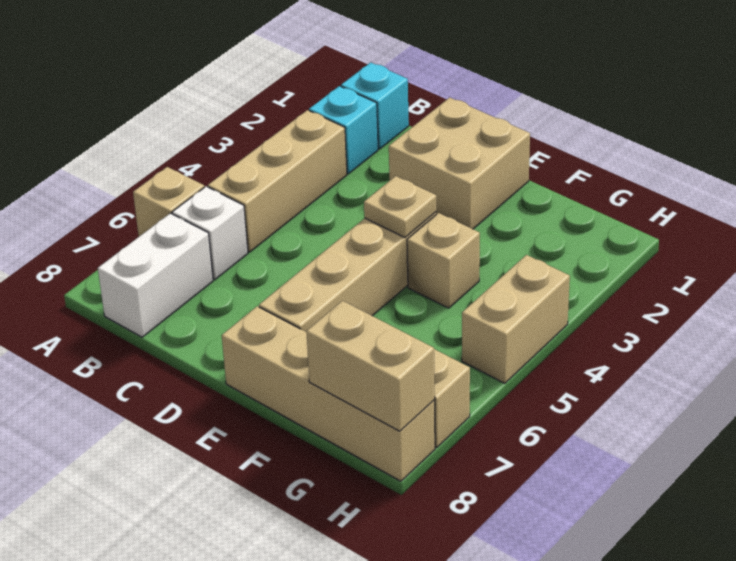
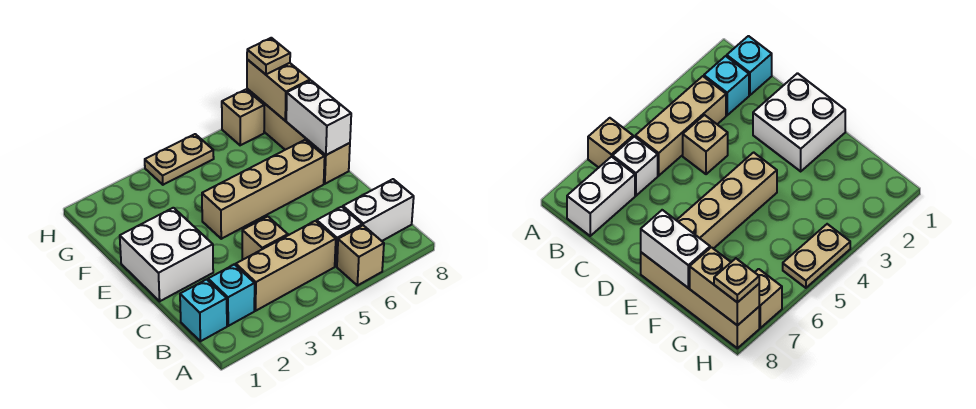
tan brick D1:E2 level 1 -> white brick D1:E2 level 1
tan plate E4 level 2 -> tan plate H8 level 3
none -> white brick E8:F8 level 2
tan brick F4 level 1 -> tan brick C4 level 1
tan brick H4:H5 level 1 -> tan plate H4:H5 level 1

